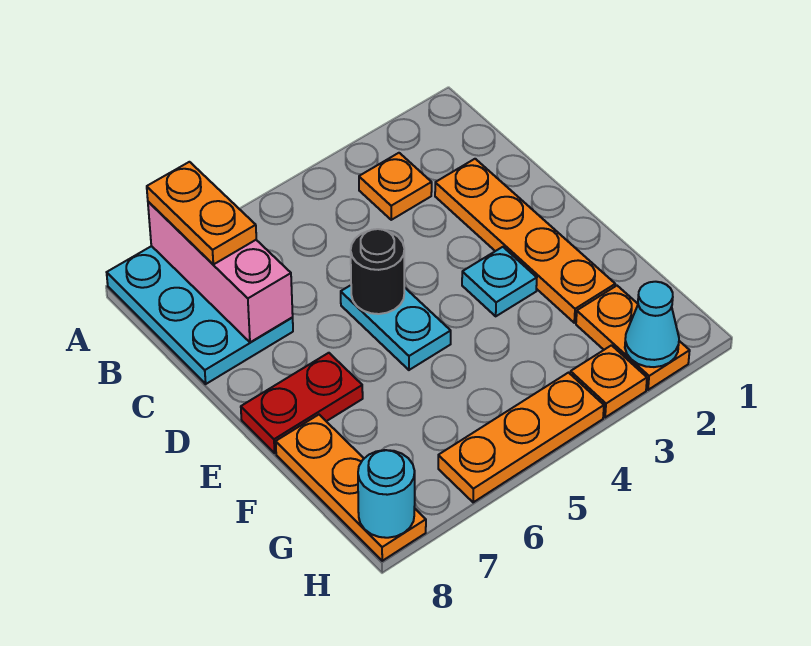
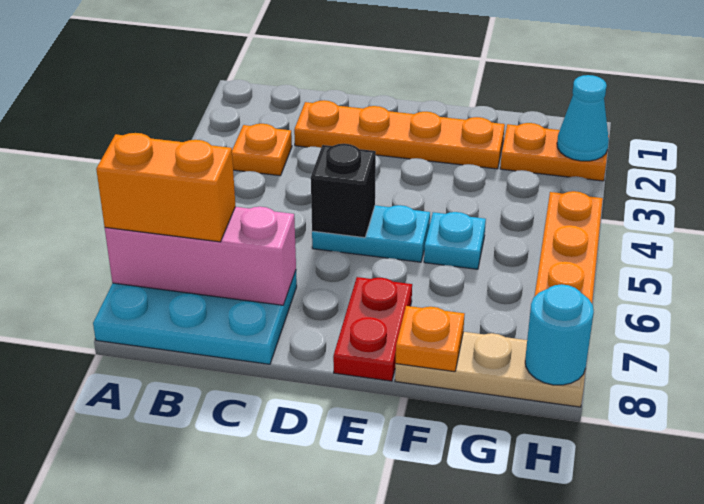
orange plate A7:B7 level 3 -> orange brick A7:B7 level 3
black round brick D5 level 2 -> black brick D5 level 2
cyan plate E3 level 1 -> cyan plate F5 level 1
orange plate F8:H8 level 1 -> tan plate F8:H8 level 1
orange plate H3 level 1 -> orange plate F8 level 2

